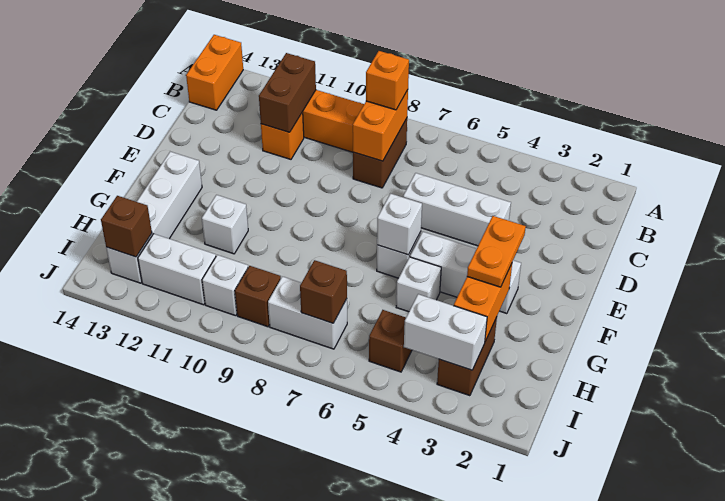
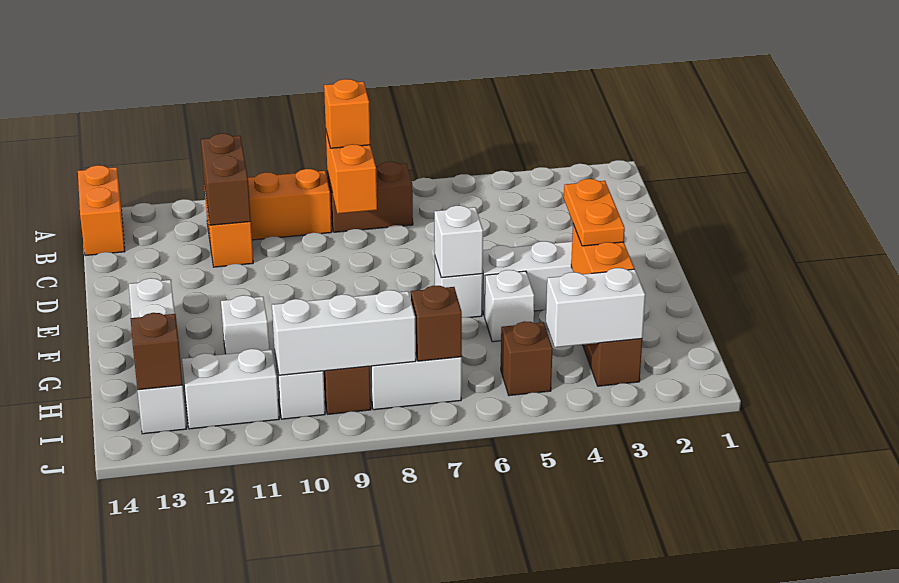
brown brick B8:C8 level 1 -> brown brick B7:B8 level 1
white brick D4:D6 level 1 -> white brick I8:I10 level 2

